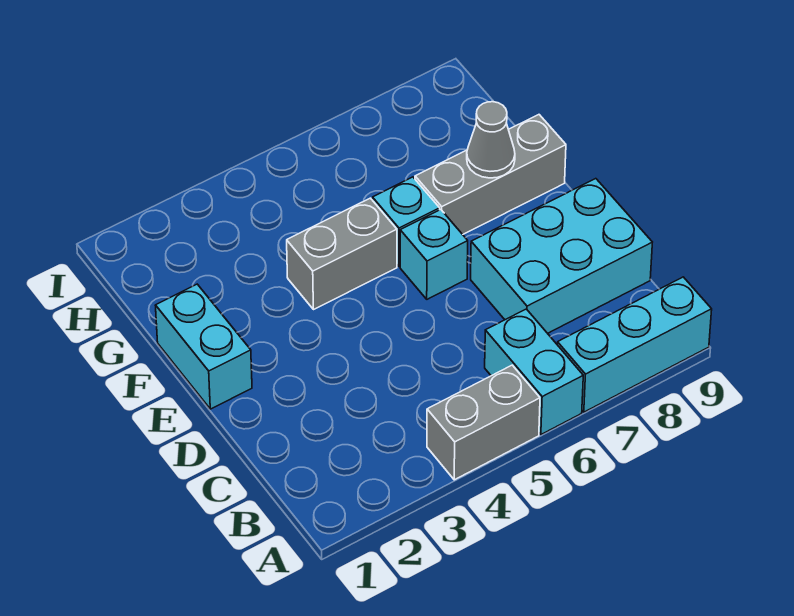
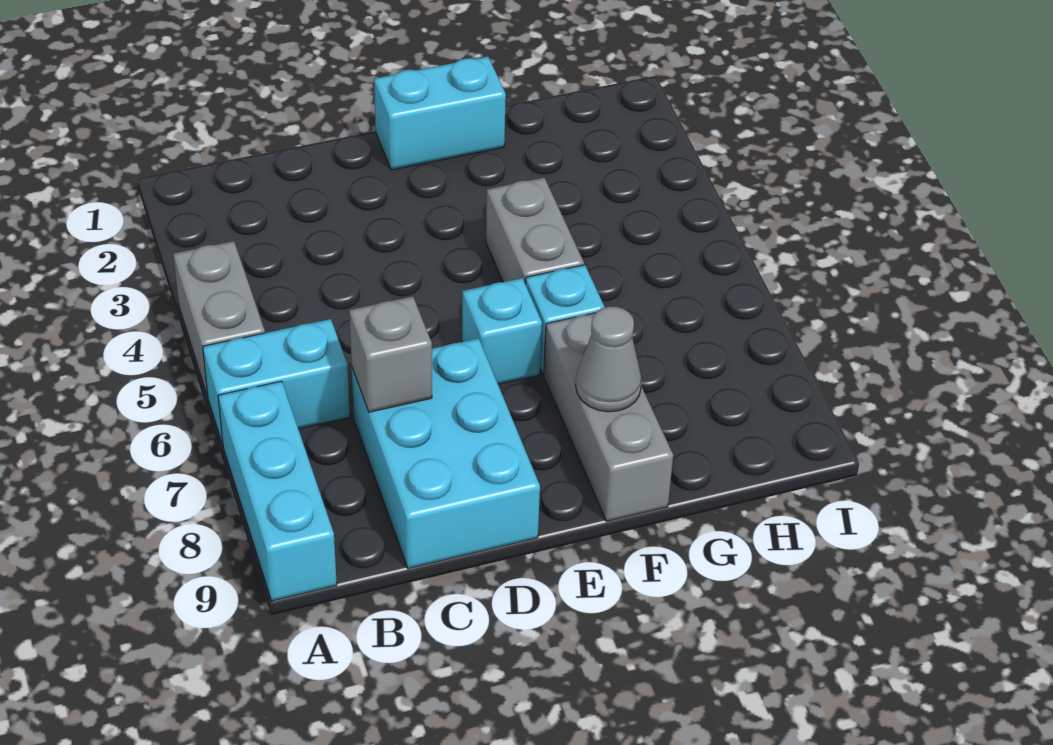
none -> grey brick C7 level 2

